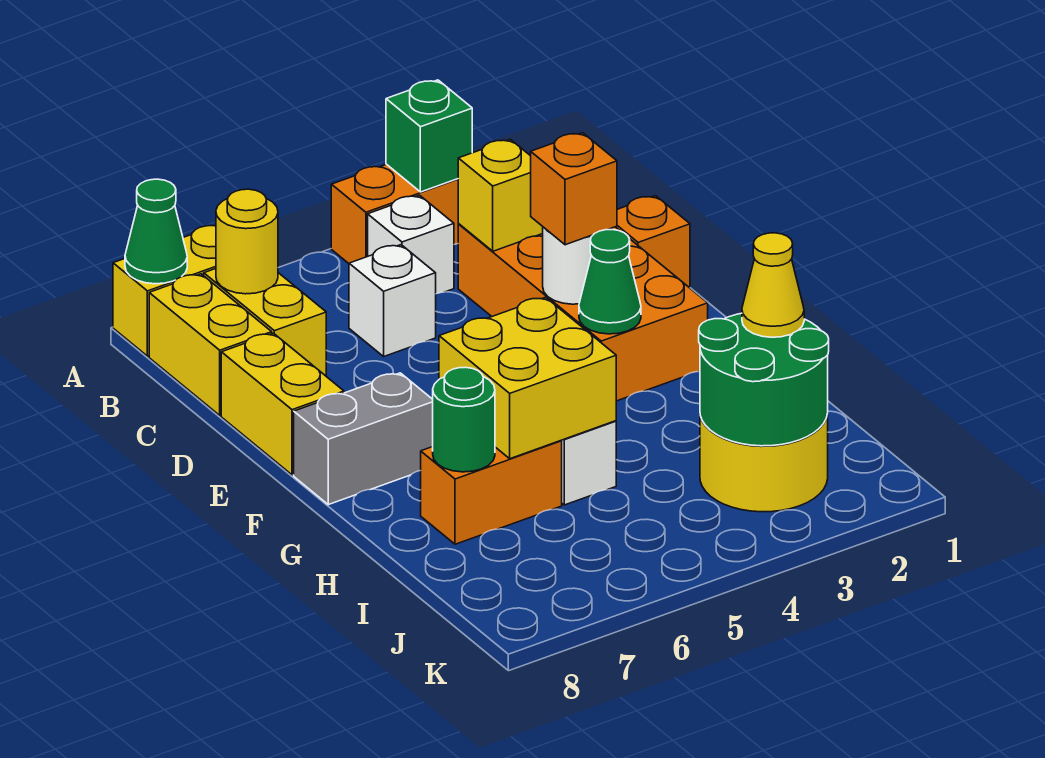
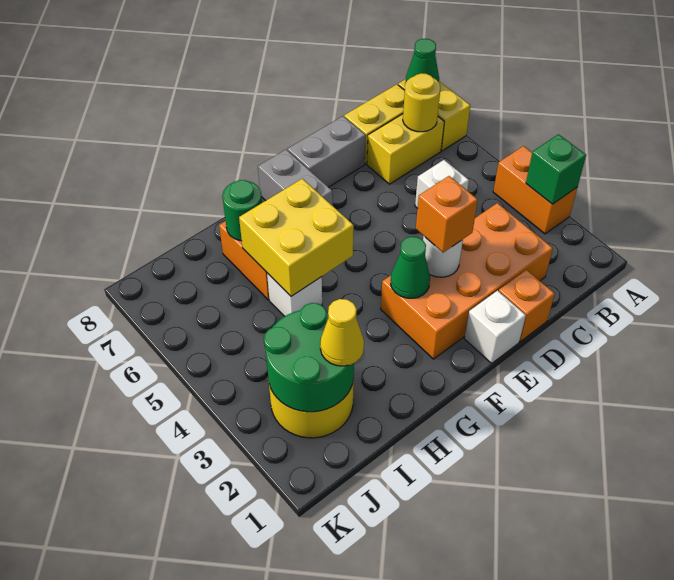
white brick B4 level 1 -> white brick E1 level 1
yellow brick C3 level 2 -> none
yellow brick D8:E8 level 1 -> grey brick D8:E8 level 1

